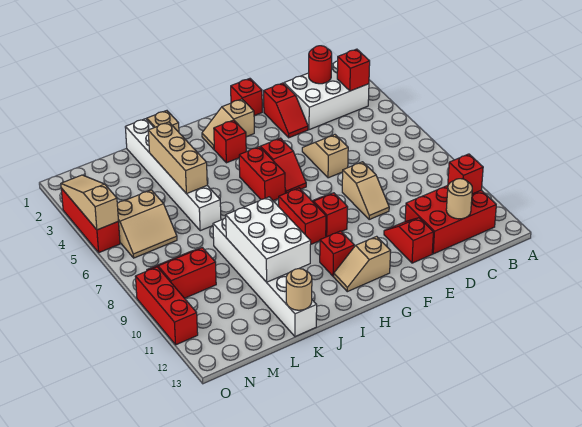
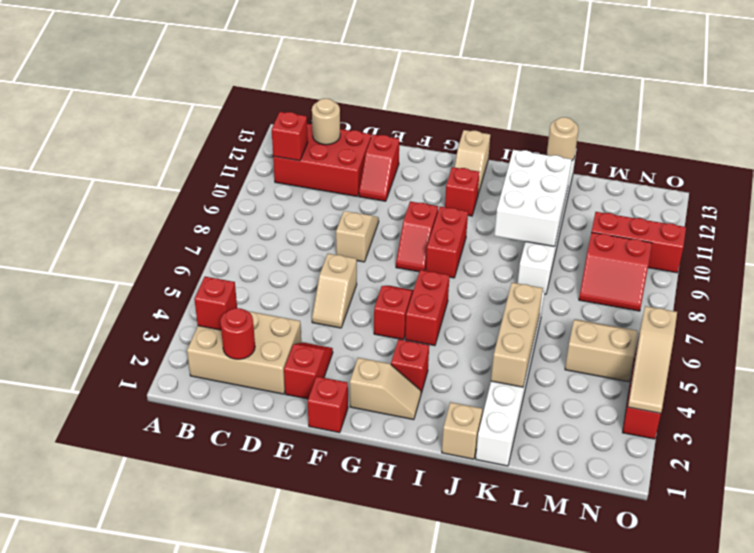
white brick B2:D3 level 1 -> tan brick B2:D3 level 1
tan slope G12:H12 level 1 top G -> tan slope H12:H13 level 1 top 13
red brick O9:O11 level 1 -> red brick M10:O10 level 1

